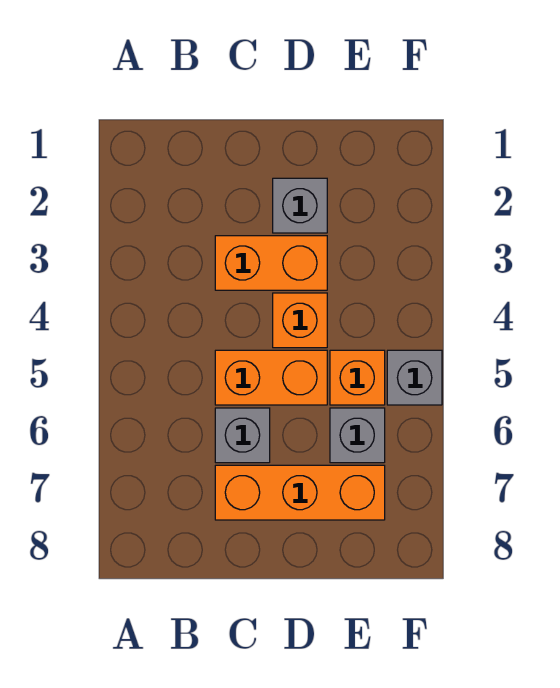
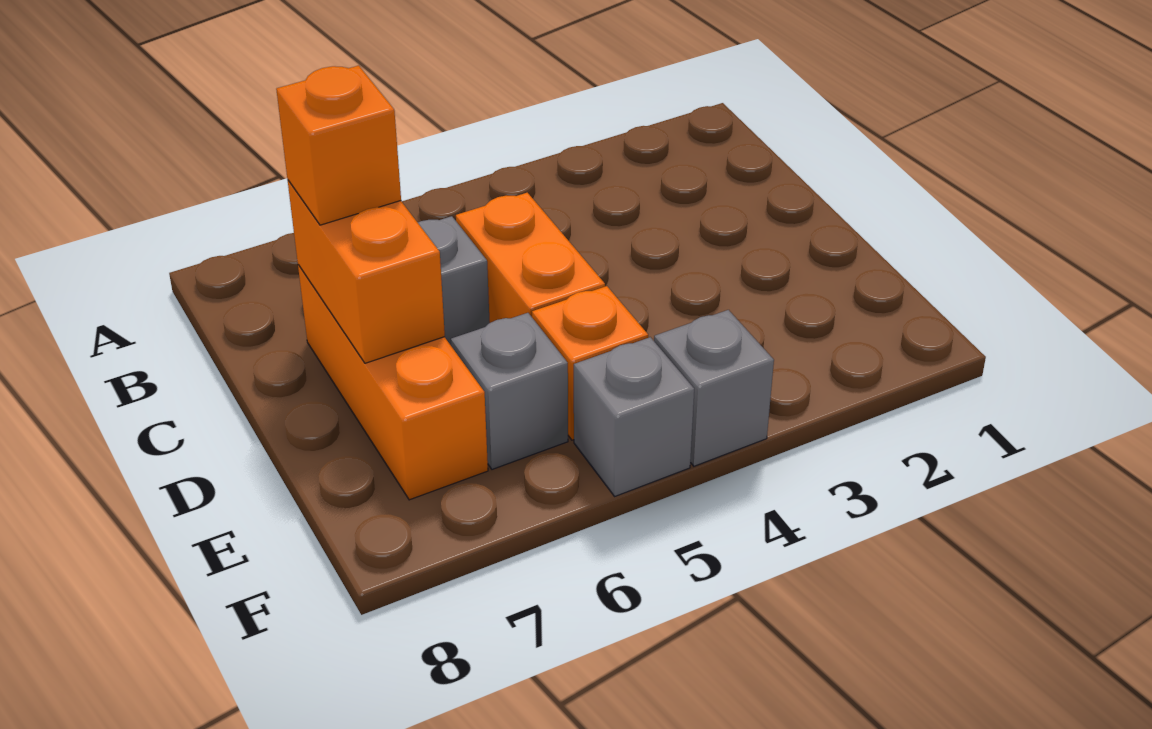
orange brick C3:D3 level 1 -> orange brick C7:D7 level 2
grey brick D2 level 1 -> grey brick F4 level 1
orange brick D4 level 1 -> orange brick C7 level 3

